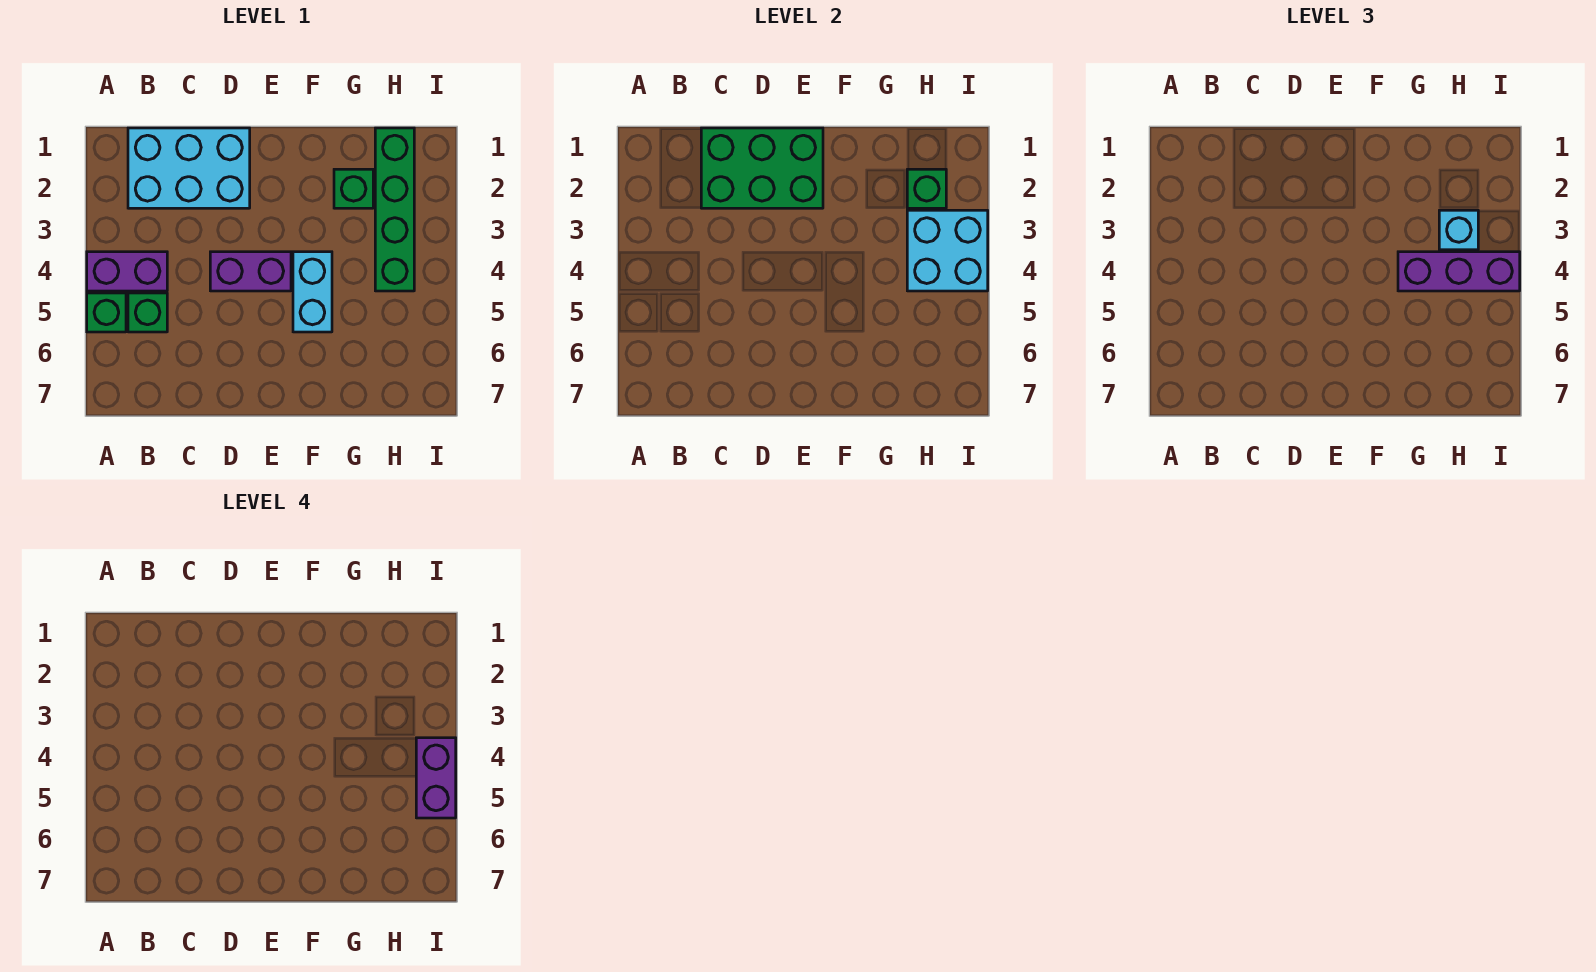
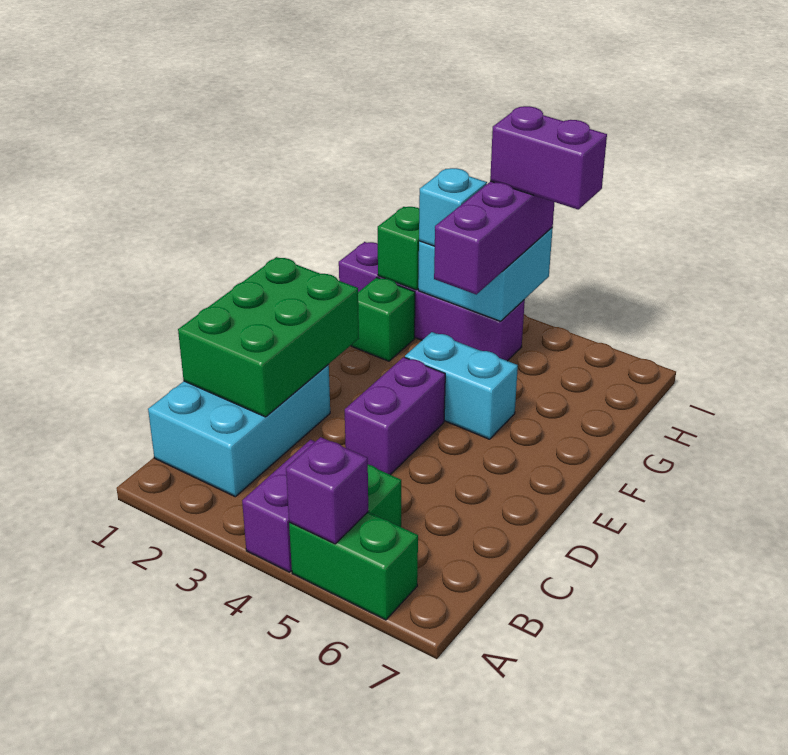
green brick A5 level 1 -> green brick A5:A6 level 1
none -> purple brick A5 level 2
green brick H1:H4 level 1 -> purple brick H1:H4 level 1

